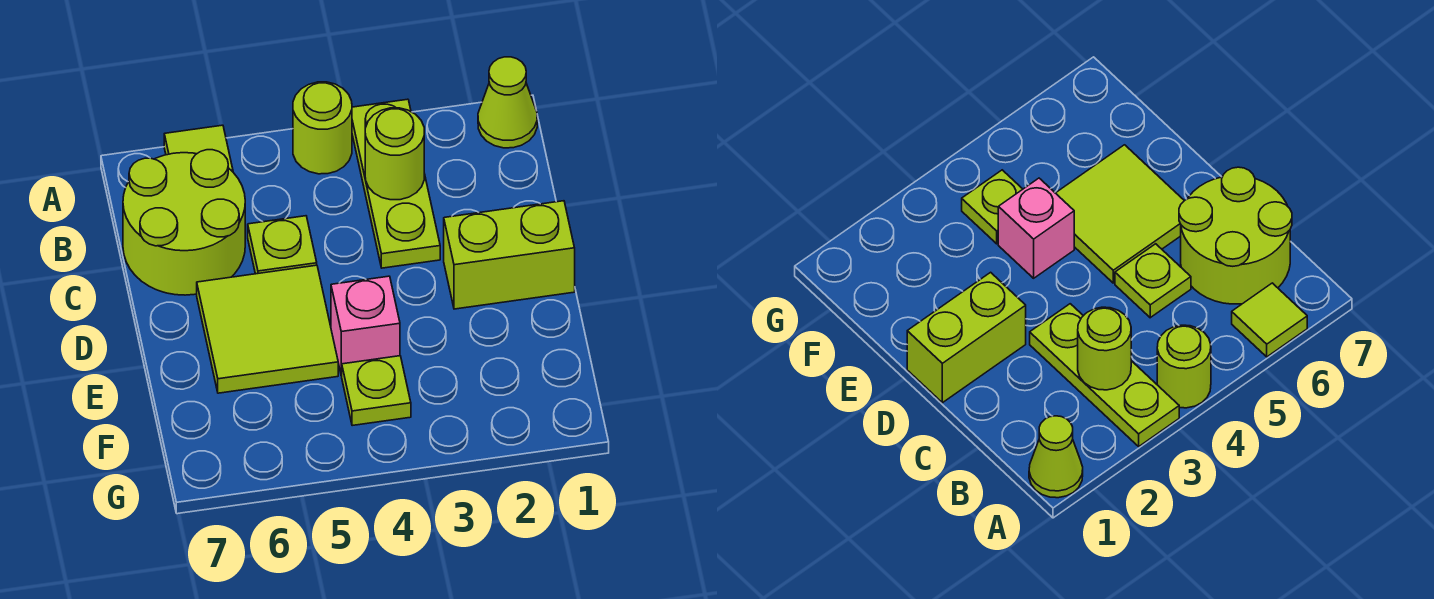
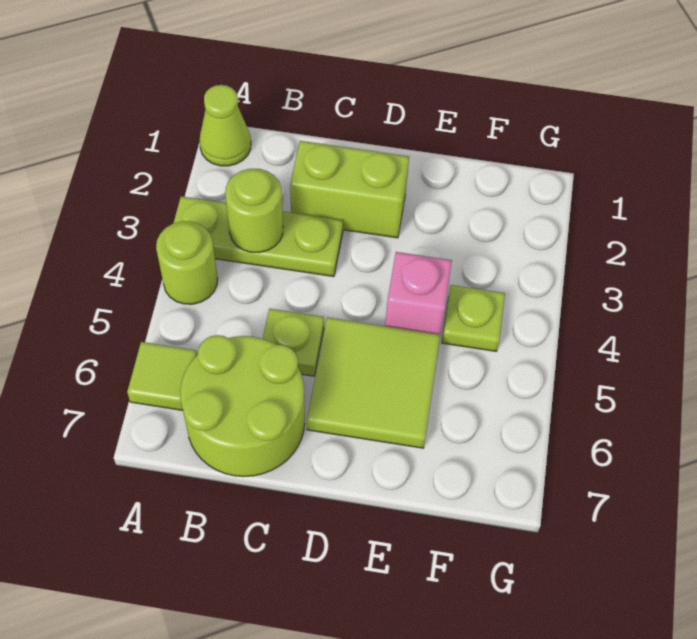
lime brick D1:D2 level 1 -> lime brick C2:D2 level 1

